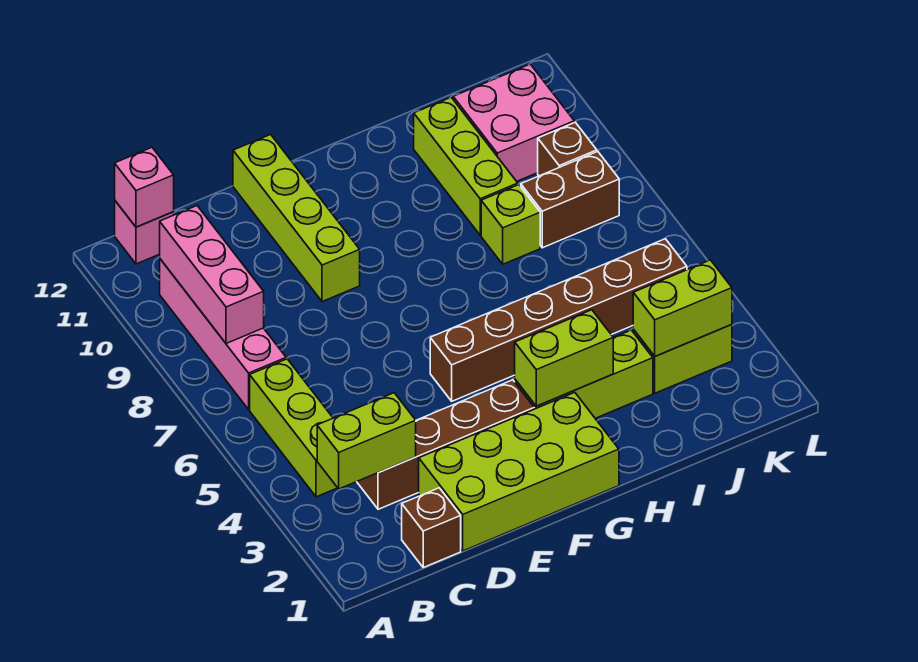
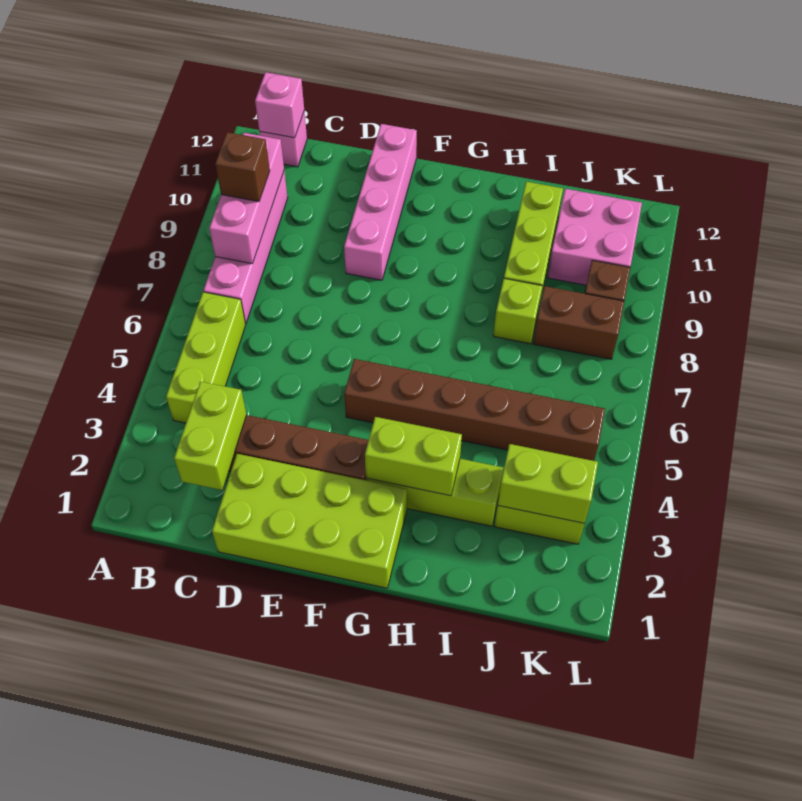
lime brick B3:C3 level 2 -> lime brick C2:C3 level 2
brown brick C1 level 1 -> brown brick B9 level 3
lime brick E9:E12 level 1 -> pink brick E9:E12 level 1

